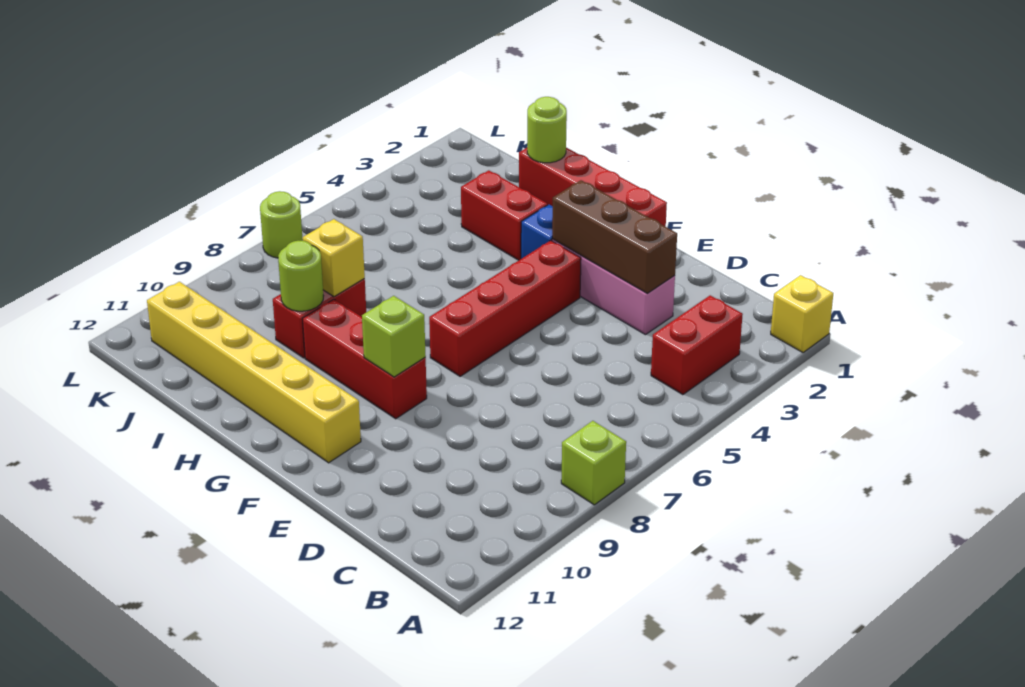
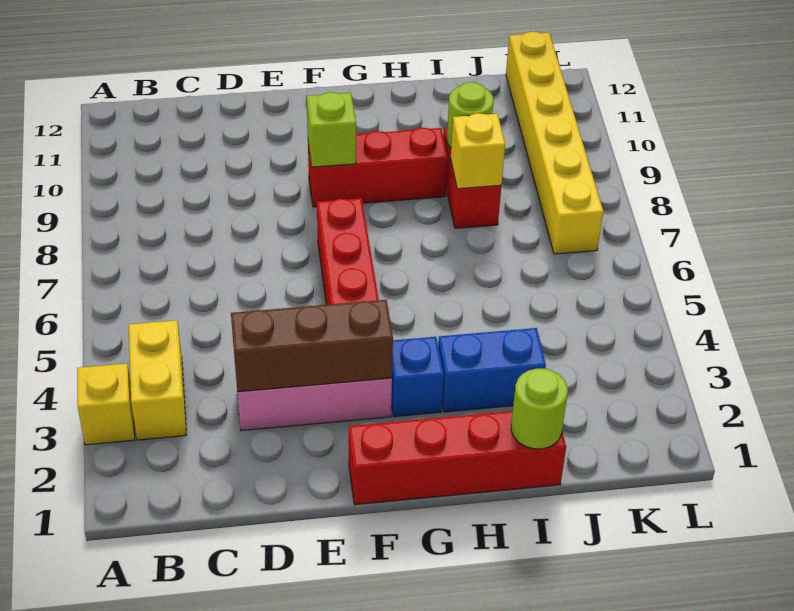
yellow brick A1 level 1 -> yellow brick A3 level 1
lime brick A8 level 1 -> none
red brick B3:B4 level 1 -> yellow brick B3:B4 level 1
yellow brick F11:K11 level 1 -> yellow brick K7:K12 level 1
red brick H3:I3 level 1 -> blue brick H3:I3 level 1
lime round brick L7 level 1 -> none

